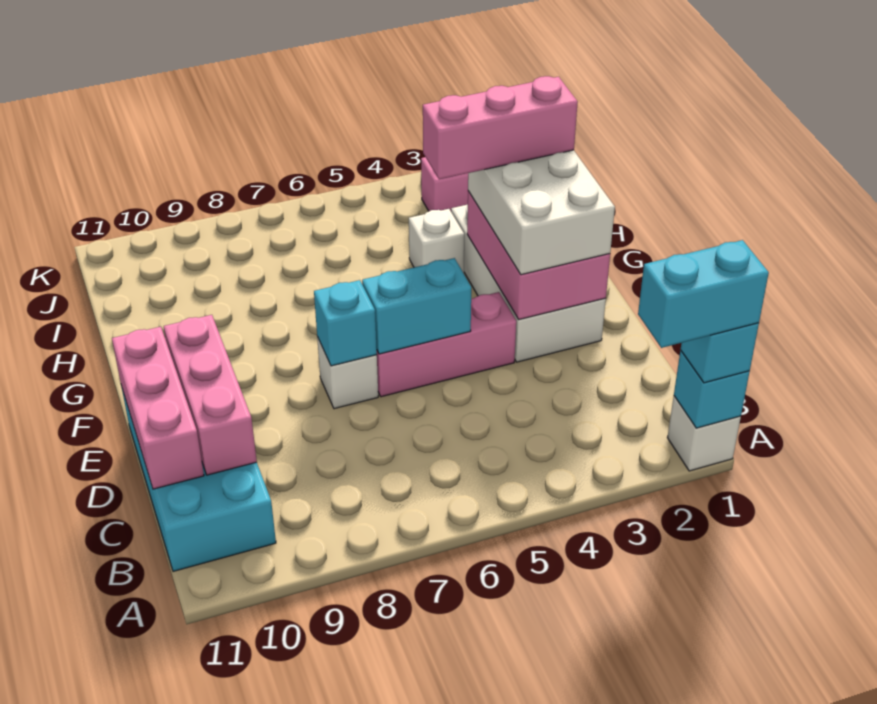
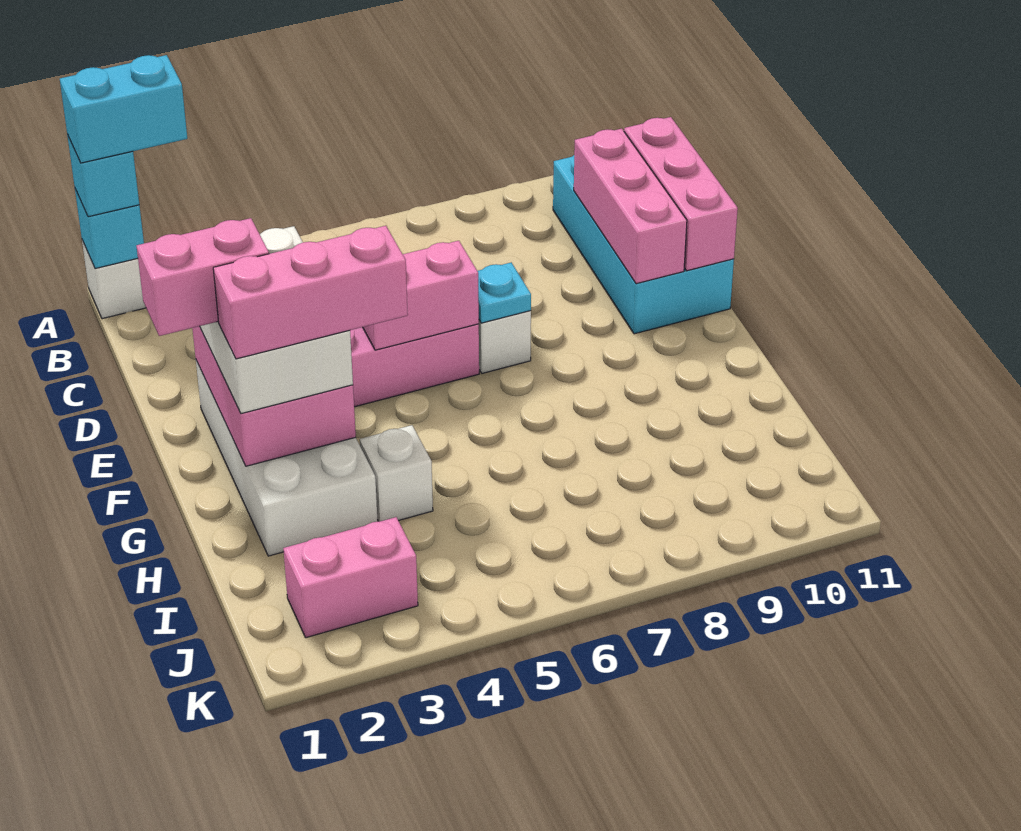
cyan brick E5:E6 level 2 -> pink brick E5:E6 level 2
cyan brick E7 level 2 -> cyan plate E7 level 2
none -> pink brick F1:F2 level 4

